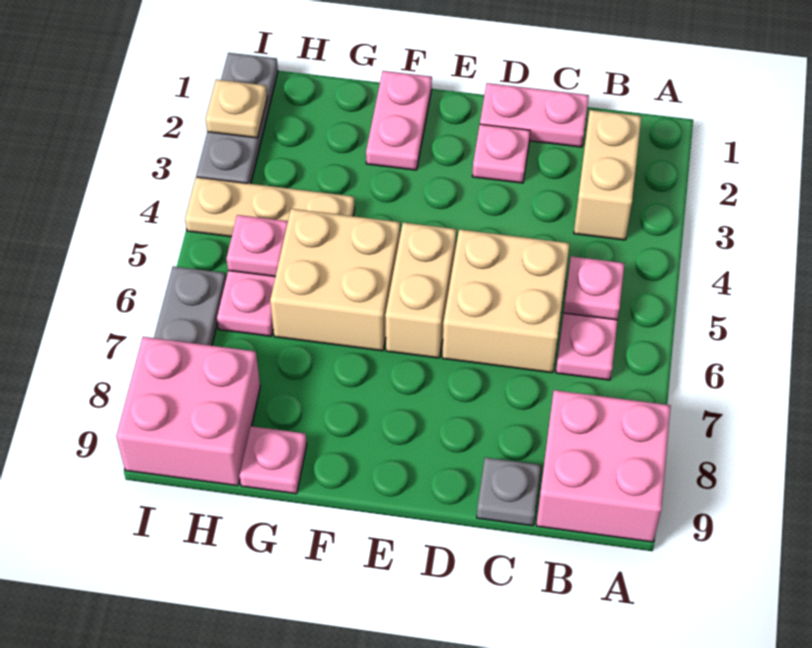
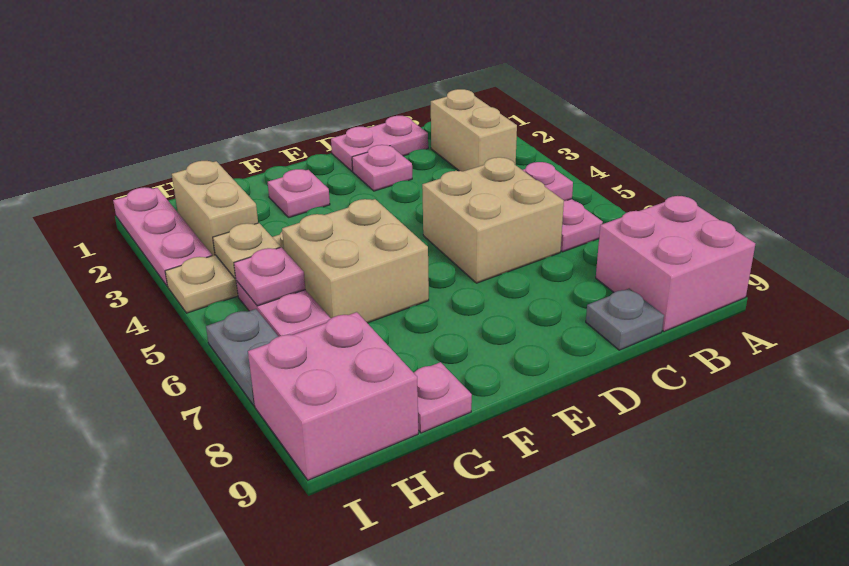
tan brick E5:E6 level 1 -> tan brick H2:H3 level 1
pink plate F1:F2 level 1 -> pink plate F2 level 1
grey plate I1:I3 level 1 -> pink plate I1:I3 level 1
tan plate I2 level 2 -> tan plate H4 level 2

